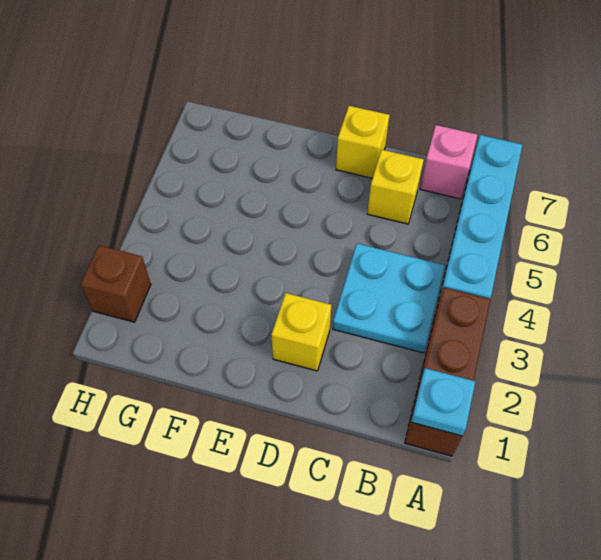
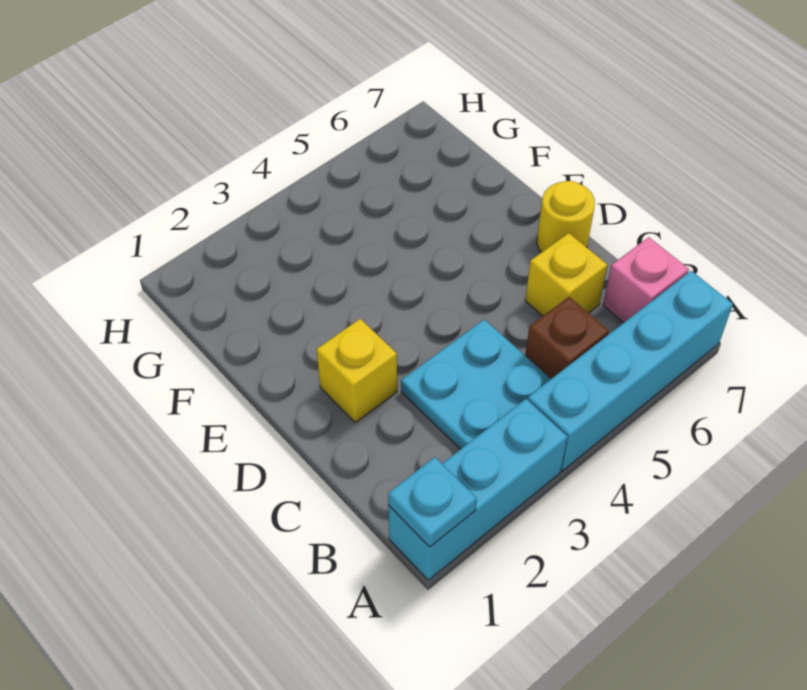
brown brick A1:A3 level 1 -> cyan brick A1:A3 level 1
yellow brick D7 level 1 -> yellow round brick D7 level 1
brown brick H2 level 1 -> brown brick B5 level 1

